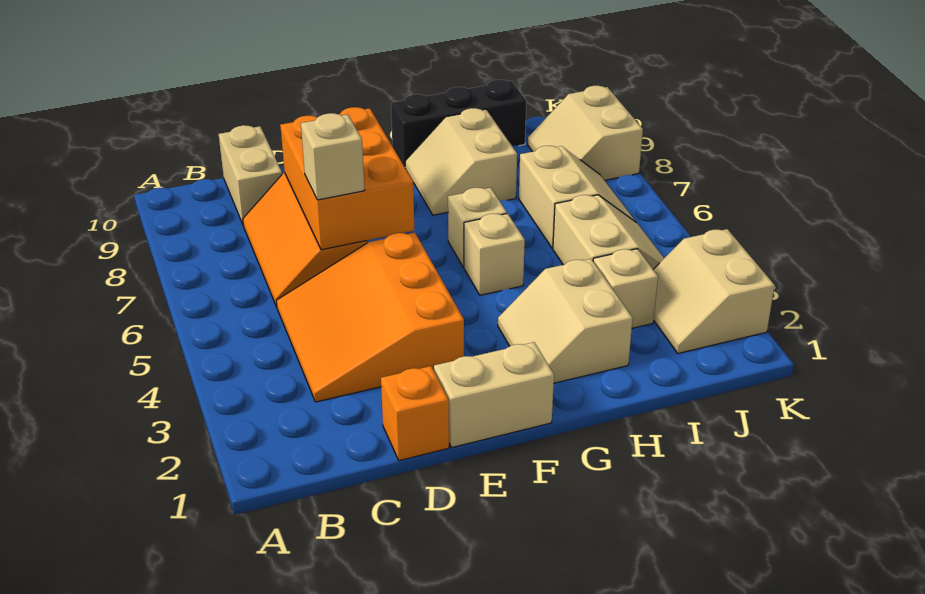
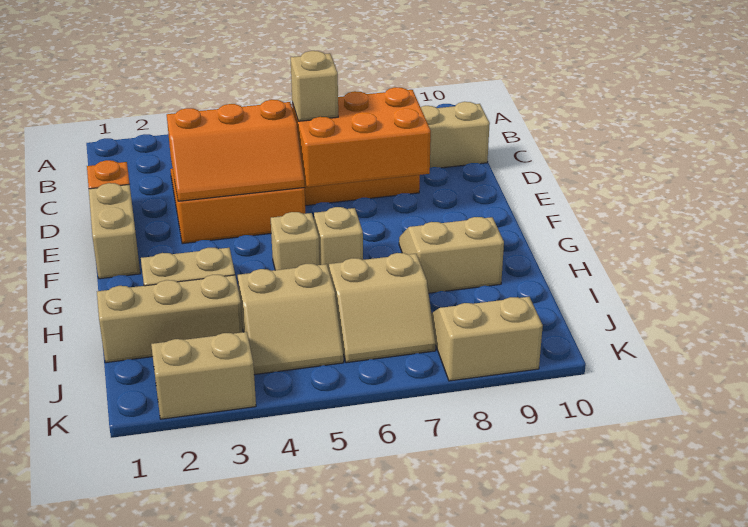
none -> orange slope D3:E5 level 2 top D
black brick G10:I10 level 1 -> none
tan brick I3 level 1 -> tan brick I1:I3 level 1

